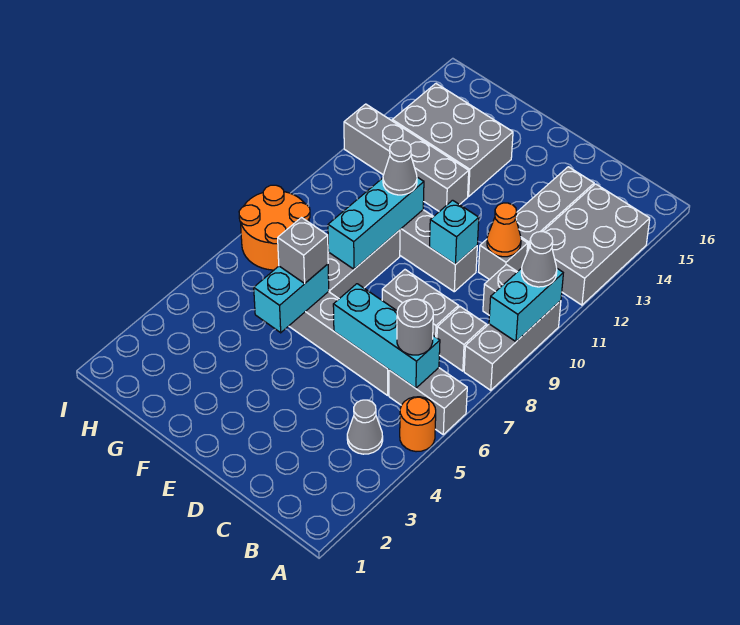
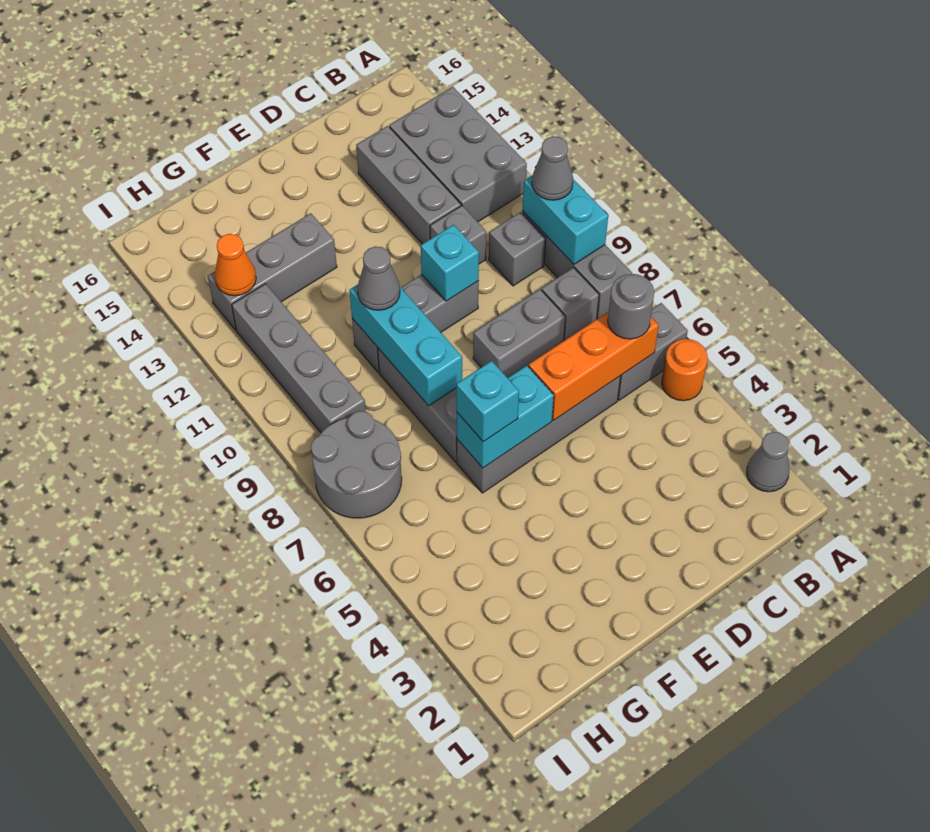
grey cone B4 level 1 -> grey cone A2 level 1
cyan brick B6:D6 level 2 -> orange brick B6:D6 level 2
orange cone C11 level 2 -> orange cone H13 level 2
cyan brick F5:F6 level 2 -> cyan brick E6:F6 level 2
grey brick F6 level 3 -> cyan brick F6 level 3
grey brick F12:I12 level 1 -> grey brick H9:H12 level 1
grey brick F13:H14 level 1 -> grey brick F13:H13 level 1
orange round brick H7:I8 level 1 -> grey round brick H7:I8 level 1

